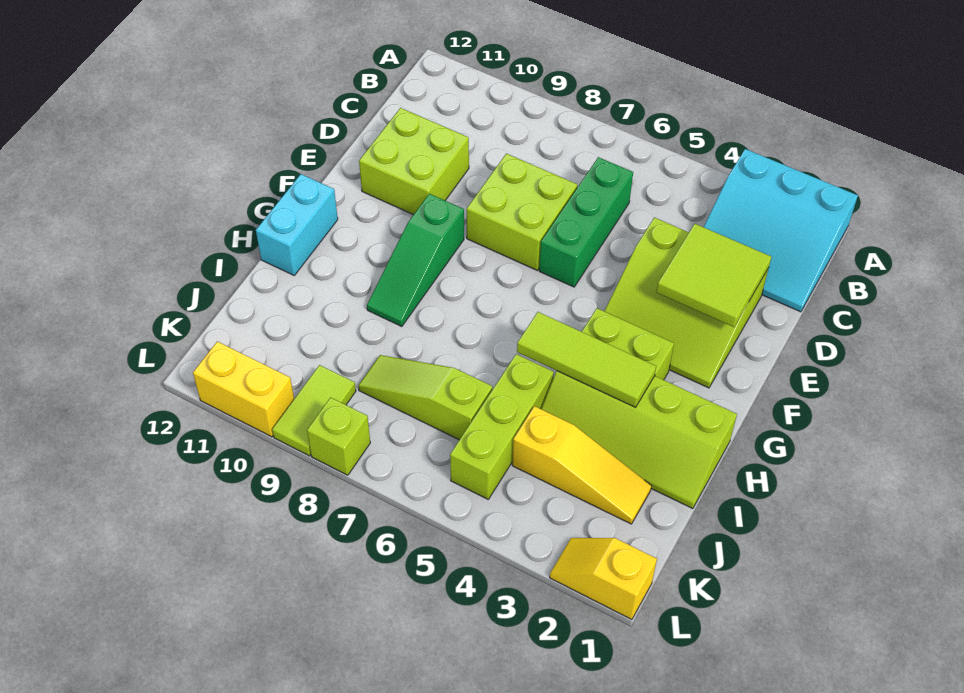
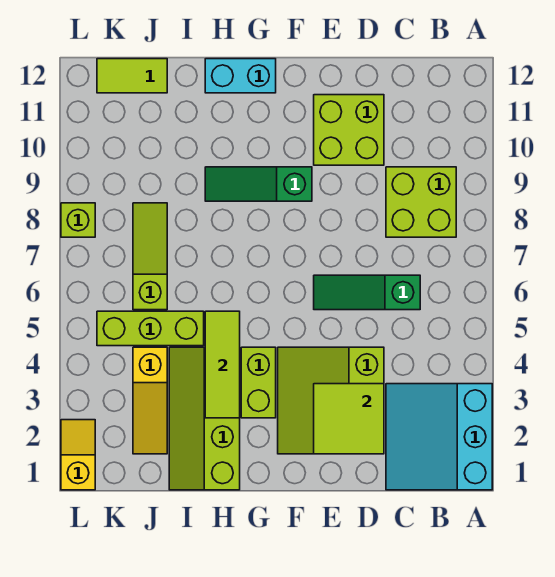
green brick C6:E6 level 1 -> green slope C6:E6 level 1 top C
lime brick D7:E8 level 1 -> lime brick B8:C9 level 1
lime tile K9:L9 level 1 -> lime tile J12:K12 level 1
yellow brick L10:L11 level 1 -> none

